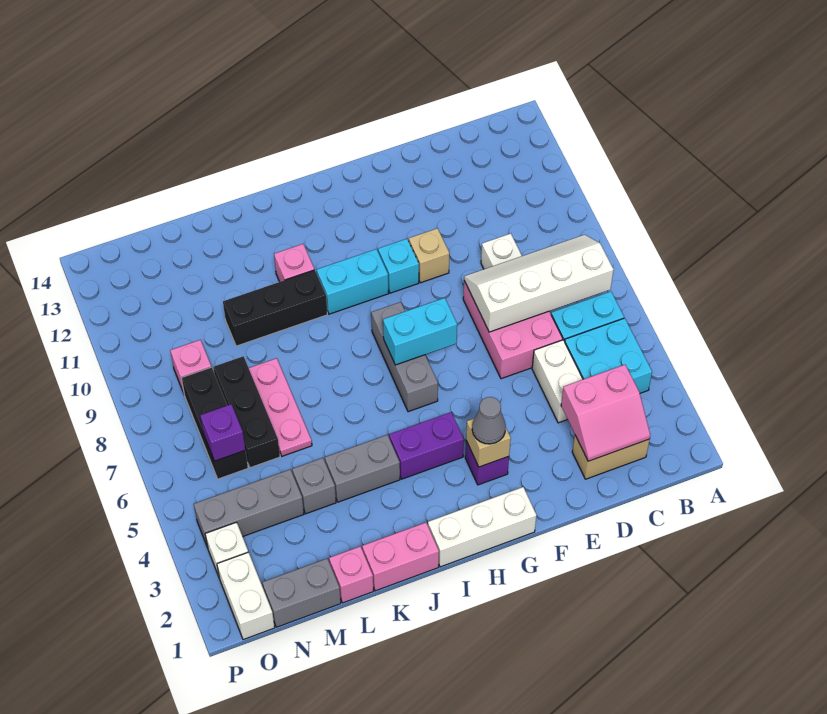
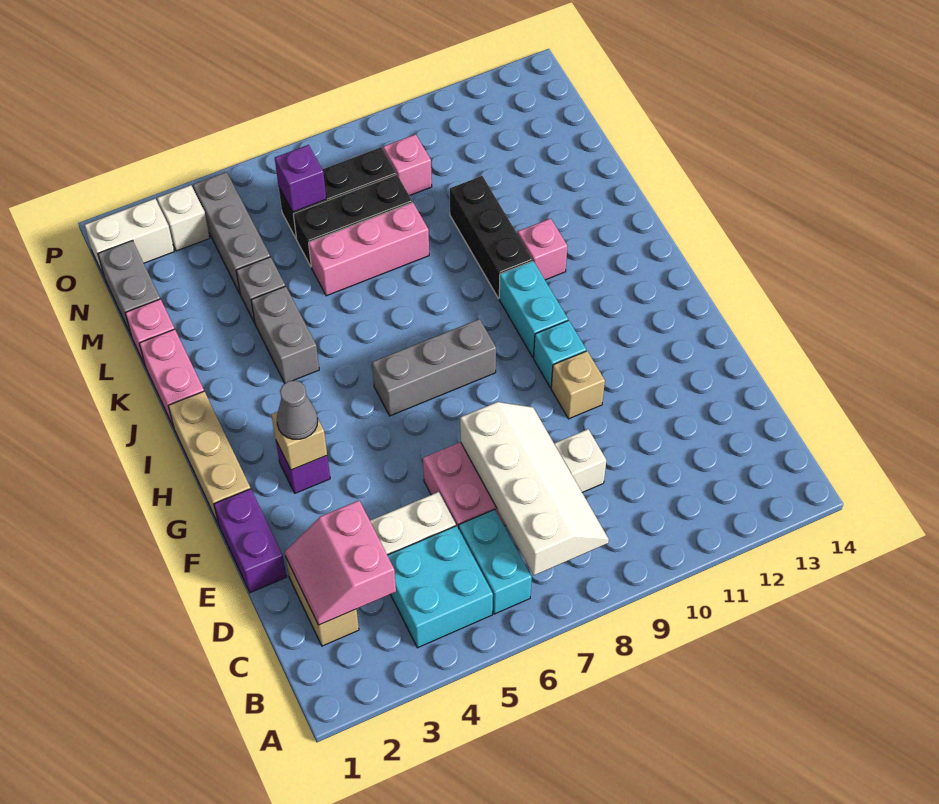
white brick G1:I1 level 1 -> tan brick G1:I1 level 1
cyan brick G7:H7 level 2 -> none
purple brick H4:I4 level 1 -> purple brick E1:F1 level 1
pink plate L6:L8 level 1 -> pink brick L6:L8 level 1

